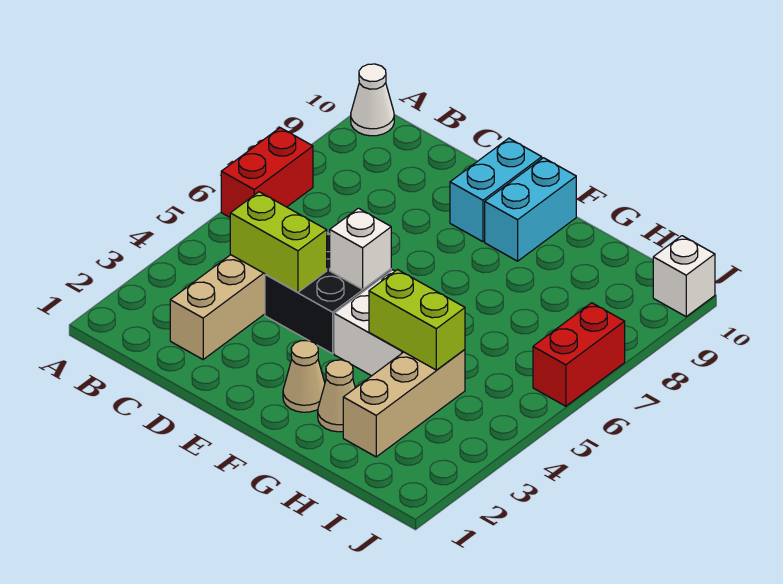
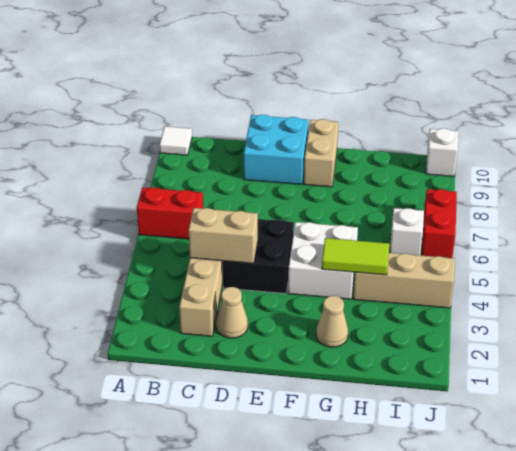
red brick A6:A7 level 1 -> red brick A6:B6 level 1
white cone A10 level 1 -> white tile A10 level 1
lime brick C4:D4 level 2 -> tan brick C4:D4 level 2
white brick E5 level 2 -> white brick I6 level 1
cyan brick E9:E10 level 1 -> cyan brick D9:E10 level 1
tan cone F2 level 1 -> tan cone D2 level 1
cyan brick F9:F10 level 1 -> tan brick F9:F10 level 1
lime brick G4:H4 level 2 -> lime tile G4:H4 level 2
tan brick H2:H4 level 1 -> tan brick H4:J4 level 1

